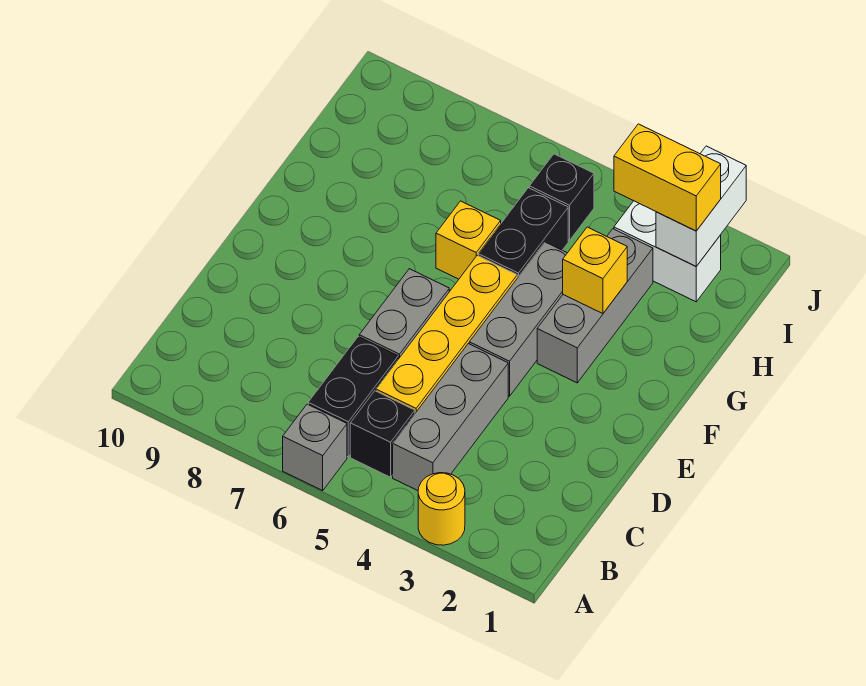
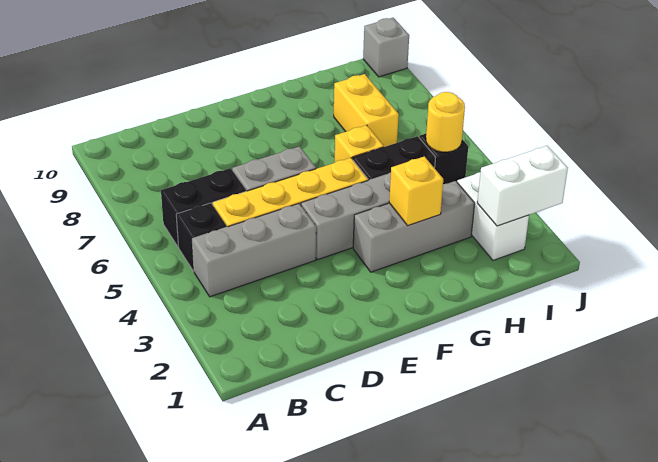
yellow round brick A3 level 1 -> yellow round brick I5 level 2
grey brick A6 level 1 -> grey brick J10 level 1
yellow brick I2:I3 level 3 -> yellow brick H7:H8 level 1

